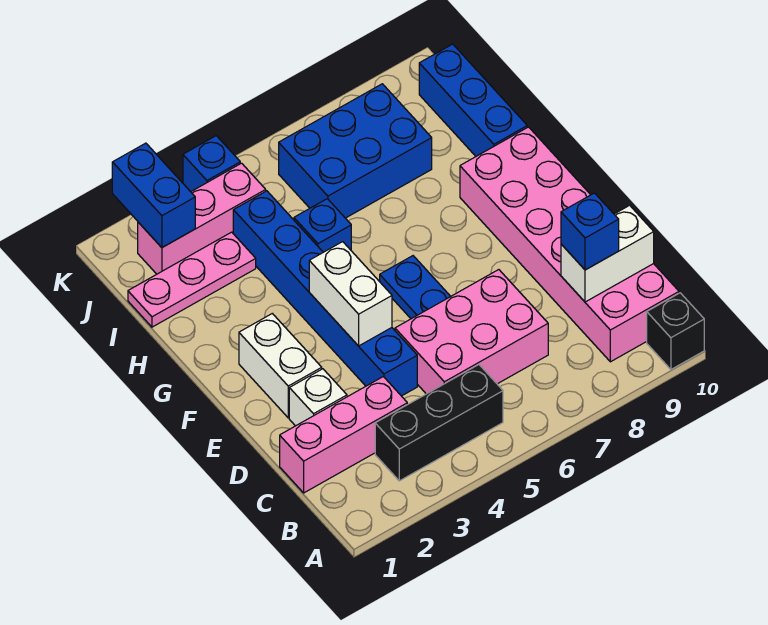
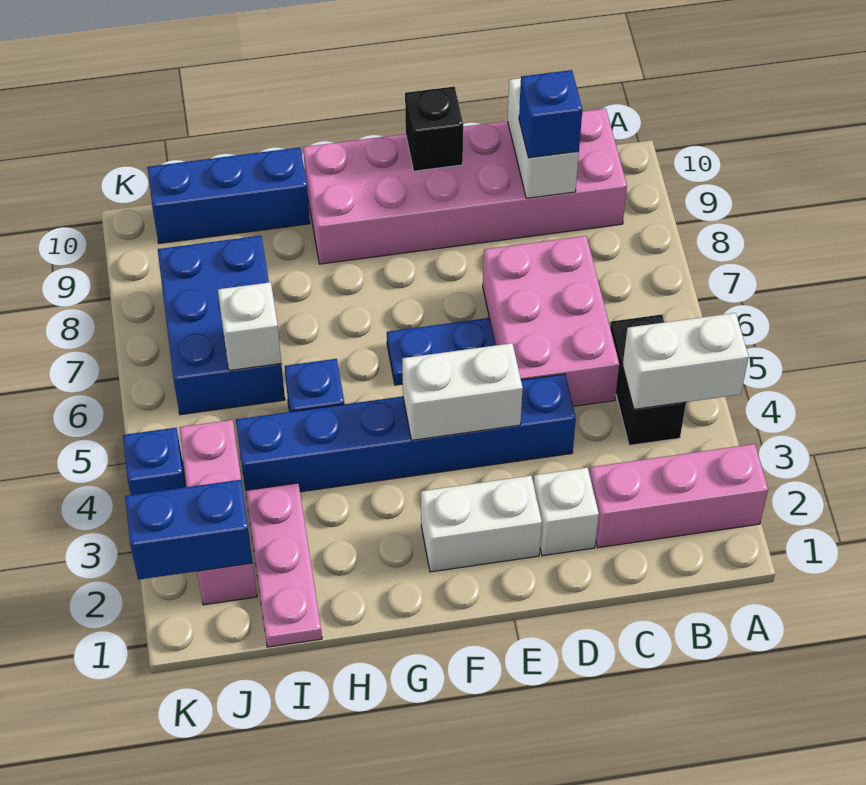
none -> white brick A4:B4 level 2
black brick A10 level 1 -> black brick E10 level 2
black brick B3:B5 level 1 -> black brick B4:B5 level 1
pink brick C1:C3 level 1 -> pink brick A2:C2 level 1
none -> white brick I6 level 2

